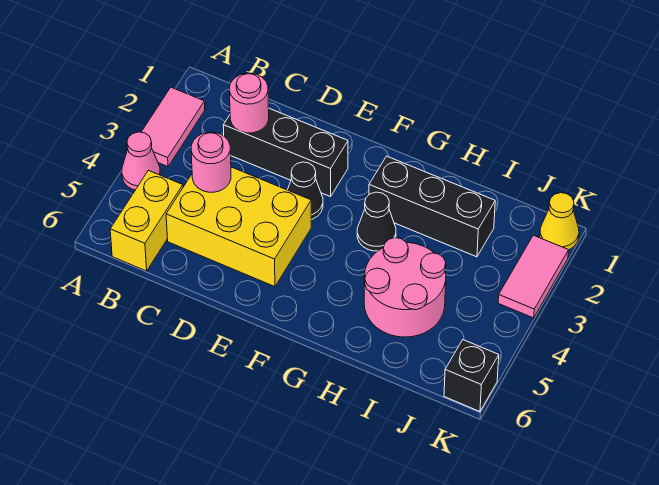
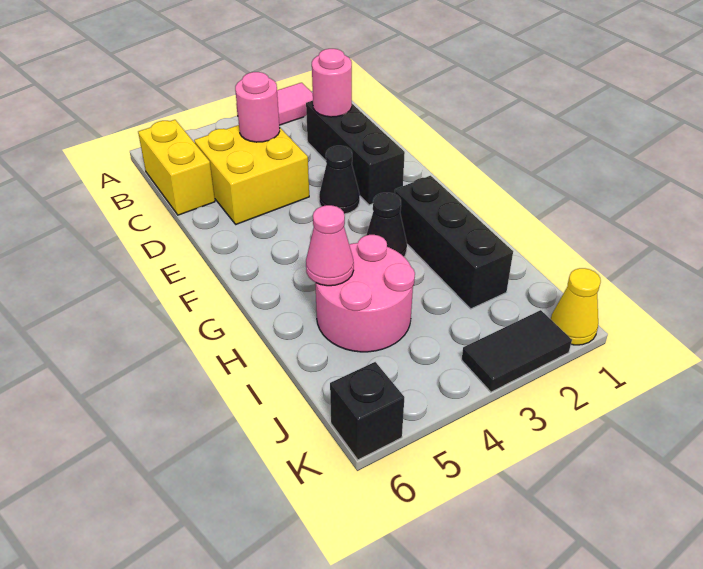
pink cone A4 level 1 -> pink cone H5 level 2
yellow brick B5:B6 level 1 -> yellow brick B6:C6 level 1
yellow brick C4:E5 level 1 -> yellow brick C4:D5 level 1
pink tile K2:K3 level 1 -> black tile K2:K3 level 1

